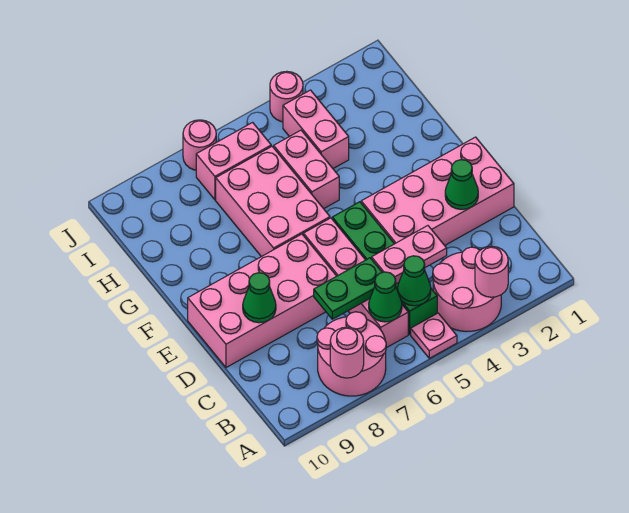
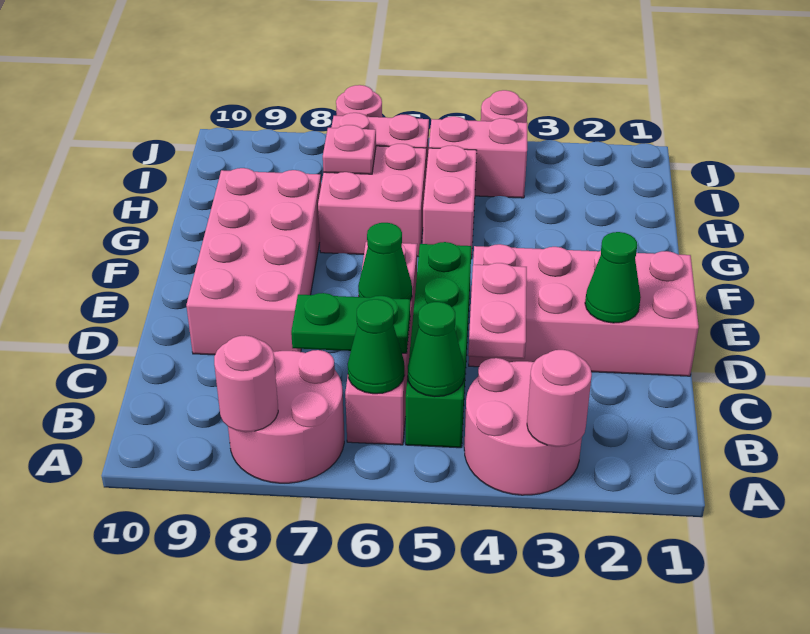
pink plate A5 level 1 -> pink plate H7 level 2
pink plate C4:C5 level 2 -> pink plate C4:D4 level 2
pink brick D7:E10 level 1 -> pink brick D8:G9 level 1
green cone D9 level 2 -> green cone D6 level 2
pink brick F6:H7 level 1 -> pink brick G6:H7 level 1
pink brick H4:I4 level 1 -> pink brick I4:I5 level 1

